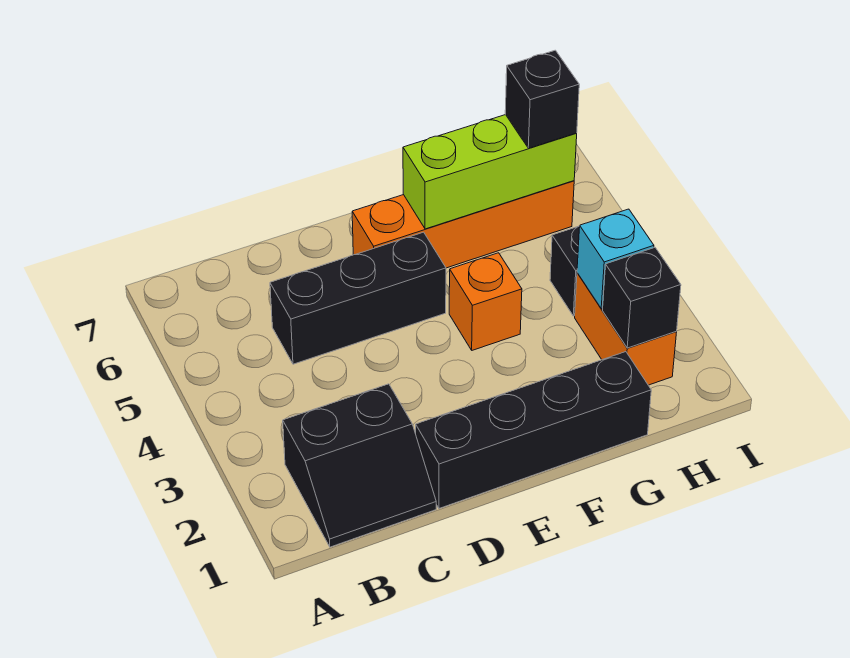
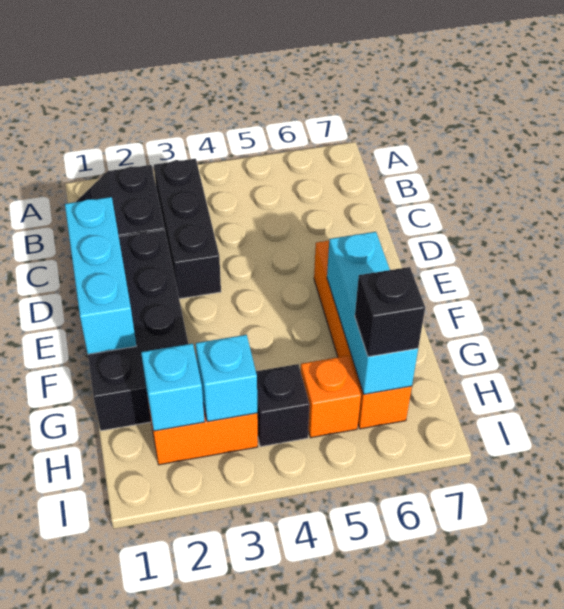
black brick C5:E5 level 1 -> black brick B3:D3 level 1
black brick D1:G1 level 1 -> black brick D1:G2 level 1
none -> cyan brick D1:F1 level 2
orange brick F4 level 1 -> orange brick H5 level 1
lime brick F6:H6 level 2 -> cyan brick F6:H6 level 2
black brick H2 level 2 -> cyan brick H2 level 2

